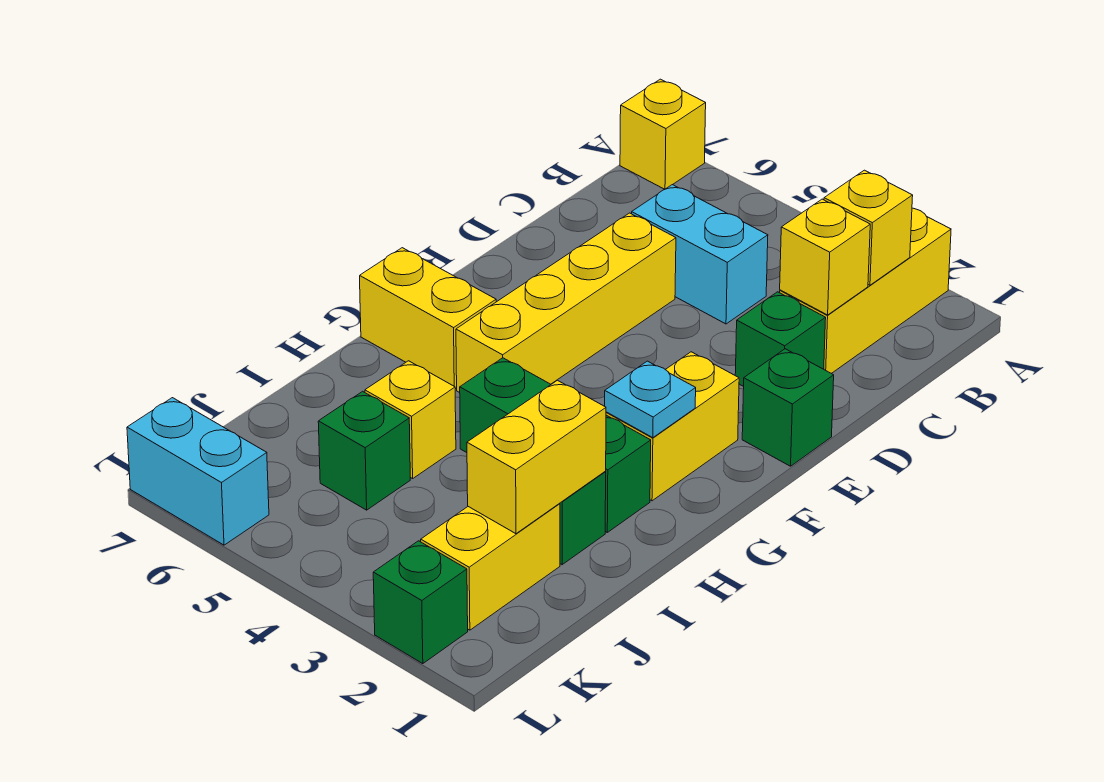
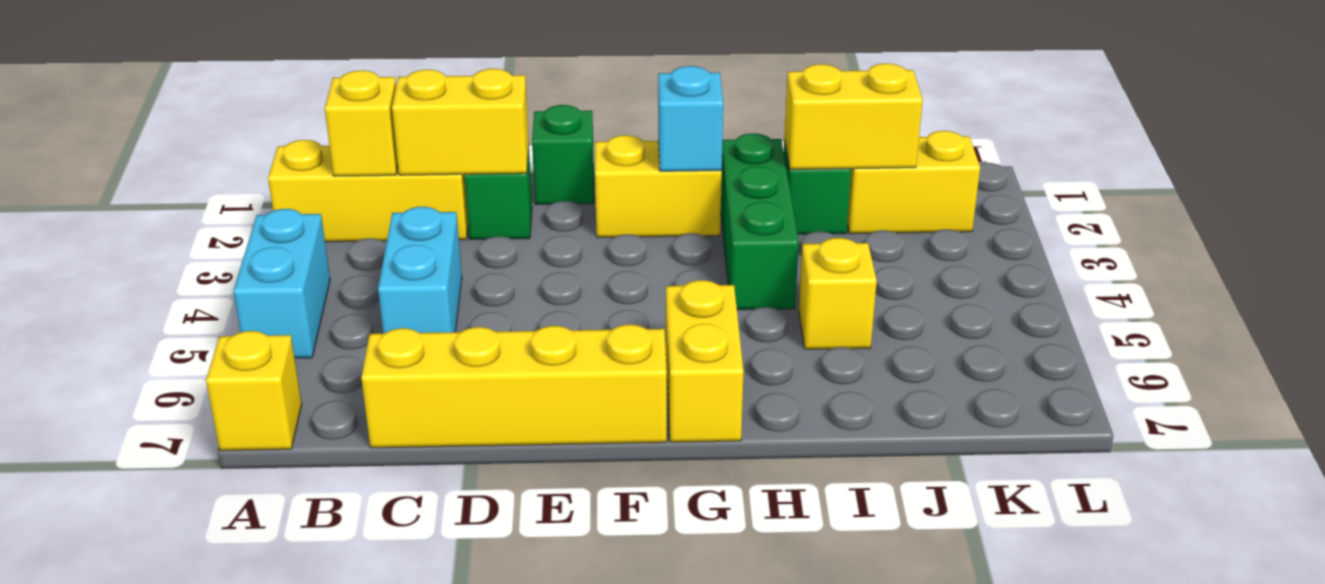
yellow brick C2 level 2 -> yellow brick C2:D2 level 2
yellow brick D5:G5 level 1 -> yellow brick C7:F7 level 1
cyan plate G2 level 2 -> cyan brick G2 level 2
green brick J5 level 1 -> none
green brick L2 level 1 -> none
cyan brick L6:L7 level 1 -> cyan brick A4:A5 level 1

